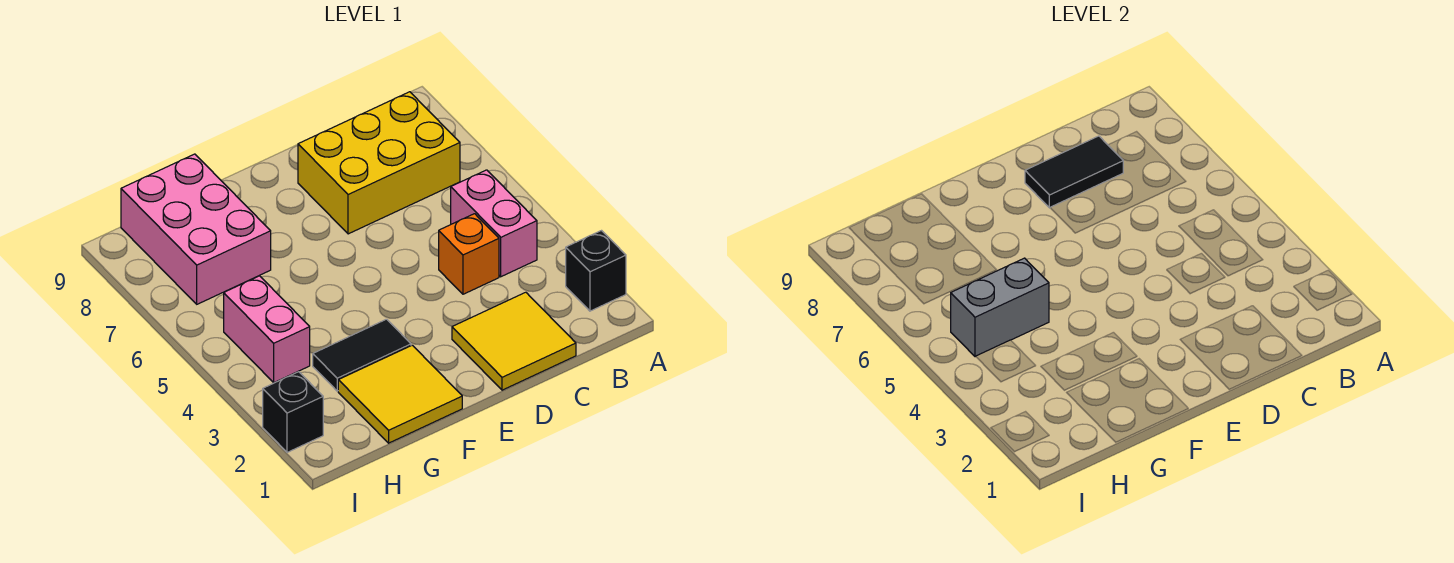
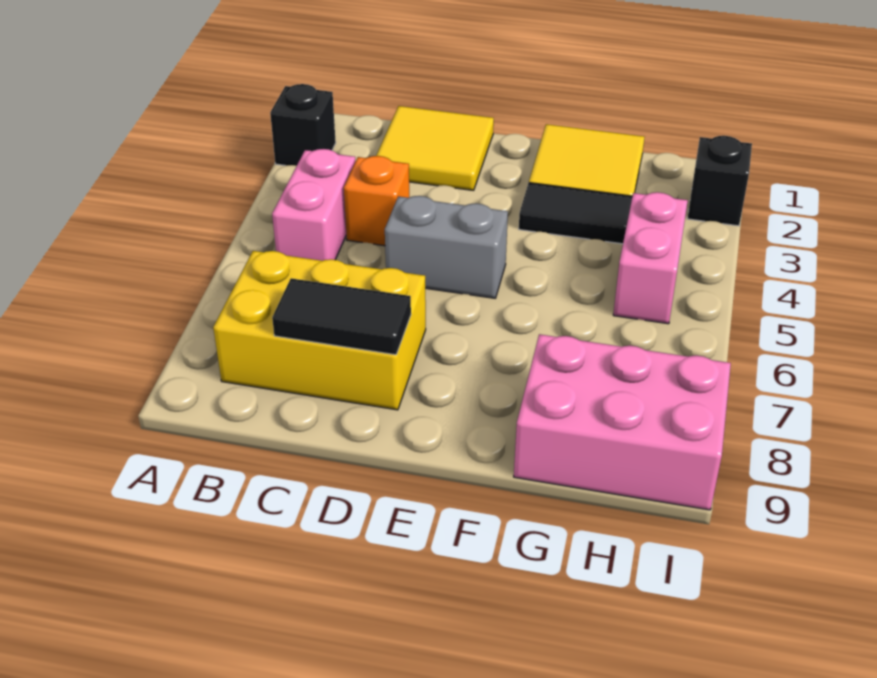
grey brick G5:H5 level 2 -> grey brick D5:E5 level 1
pink brick G7:H9 level 1 -> pink brick G8:I9 level 1

